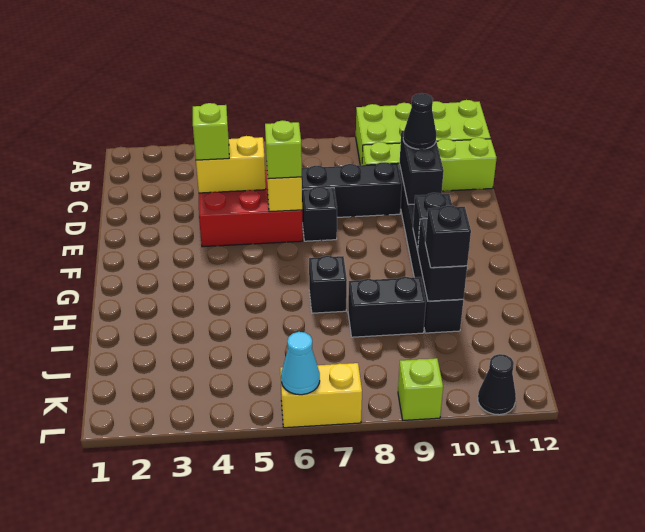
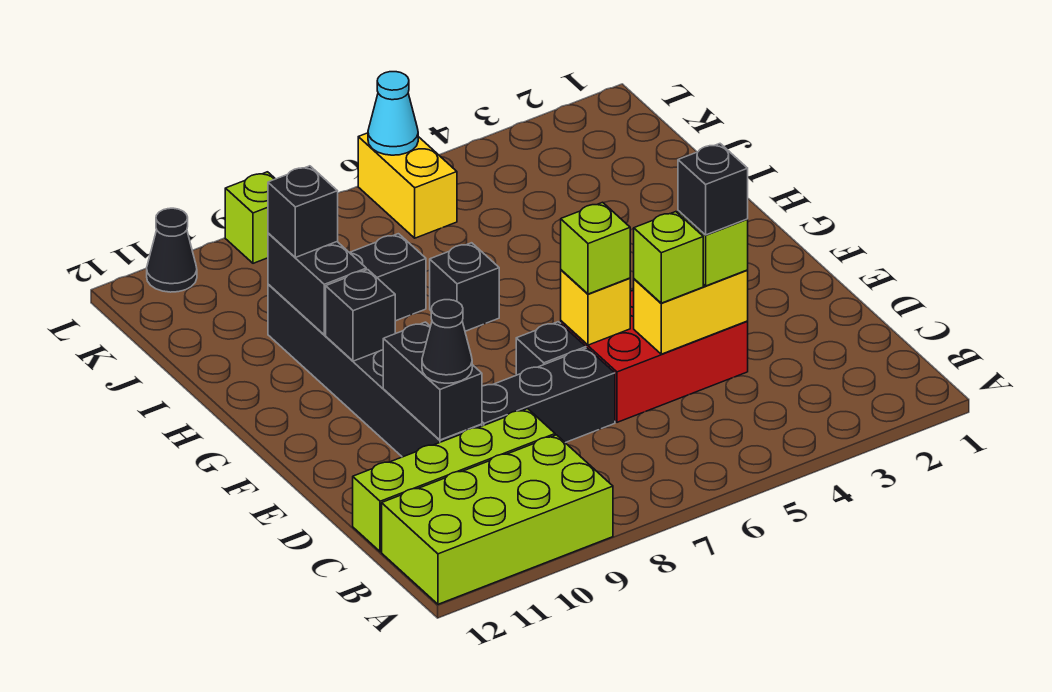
none -> black brick D4 level 4
none -> lime brick D5 level 3
yellow brick L6:L7 level 1 -> yellow brick K6:L6 level 1

